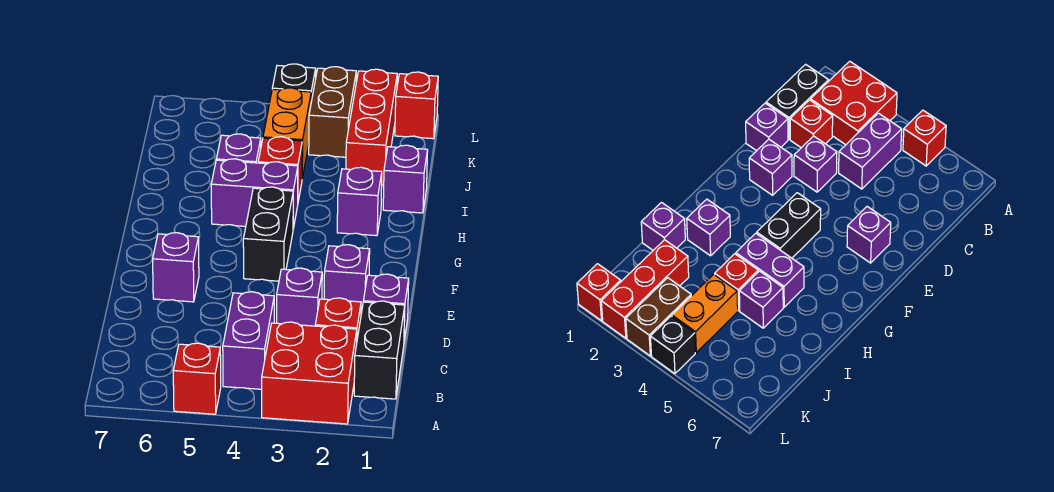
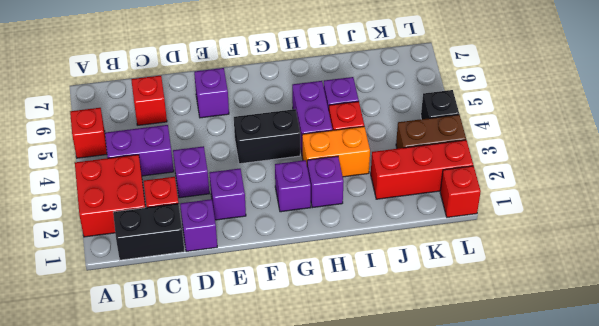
none -> red brick C6 level 1
purple brick I1 level 1 -> purple brick G2 level 1
orange brick J4:K4 level 1 -> orange brick H3:I3 level 1

